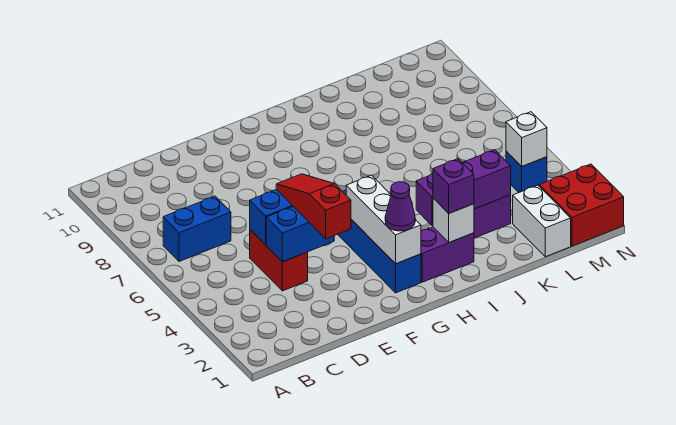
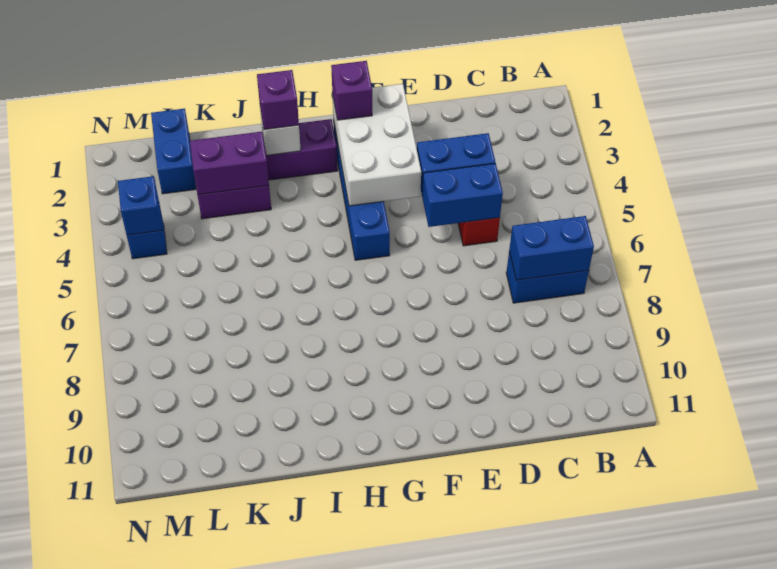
none -> blue brick B7:C7 level 2
red slope E3:E5 level 3 top 3 -> none
white brick G2:G4 level 2 -> white brick F2:G4 level 2
purple cone G2 level 3 -> purple brick G2 level 3
purple brick I3:K3 level 2 -> purple brick J3:K3 level 2
white brick L1:L2 level 1 -> blue brick L1:L2 level 1
red brick M1:N2 level 1 -> none
white brick M4 level 2 -> blue brick M4 level 2

